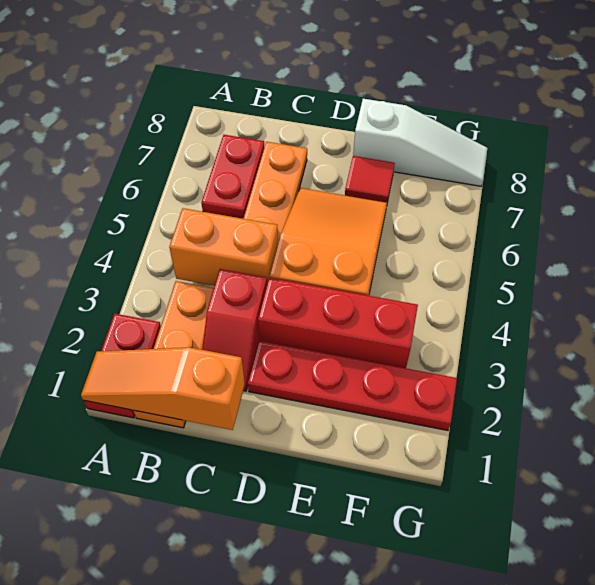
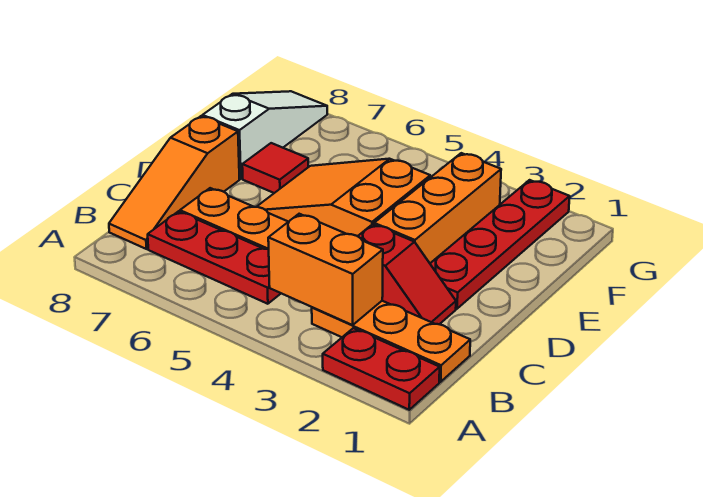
orange slope A1:C1 level 2 top C -> orange slope B8:D8 level 1 top D
orange brick B4:C4 level 2 -> orange brick B3:B4 level 2
red plate B6:B7 level 1 -> red plate B5:B7 level 1
red brick D3:F3 level 1 -> orange brick D3:F3 level 1

